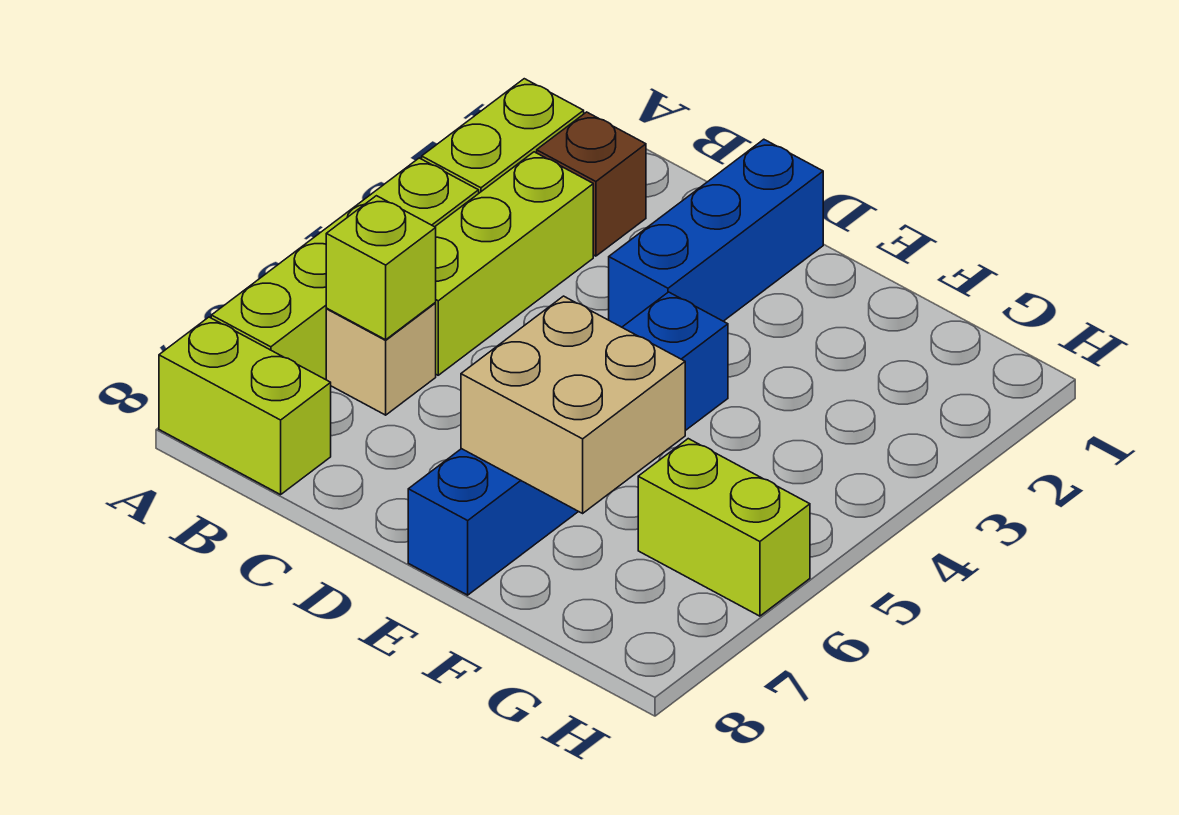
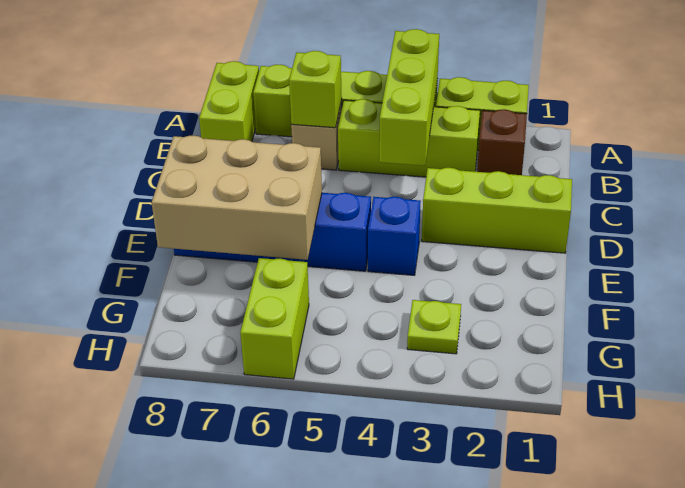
none -> lime brick A4:C4 level 2
blue brick D1:D3 level 1 -> lime brick D1:D3 level 1
tan brick E6:F7 level 2 -> tan brick E6:F8 level 2
none -> lime plate G3 level 1

